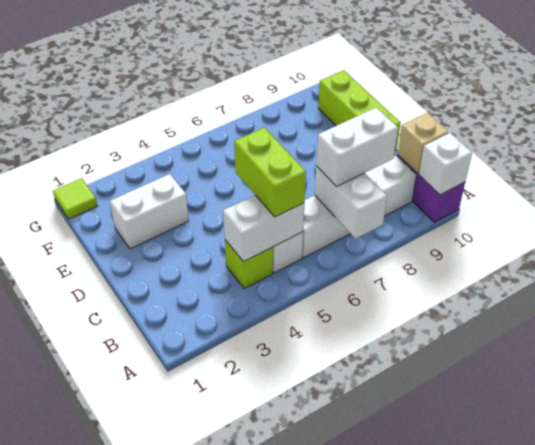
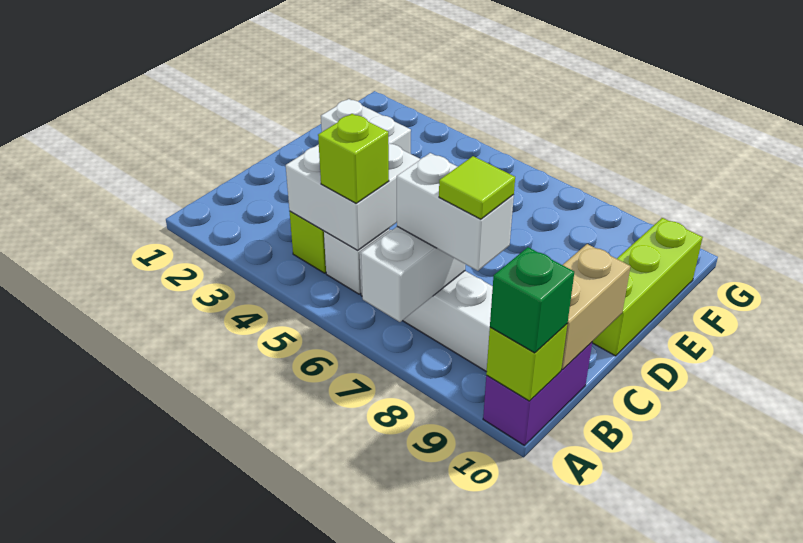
white brick A10 level 2 -> lime brick A10 level 2
none -> green brick A10 level 3
white brick B4:B5 level 2 -> white brick B4:C5 level 2
lime brick B5:C5 level 3 -> lime brick B5 level 3
tan brick B10 level 2 -> tan brick B10:C10 level 2
lime tile G1 level 1 -> lime tile B8 level 4

